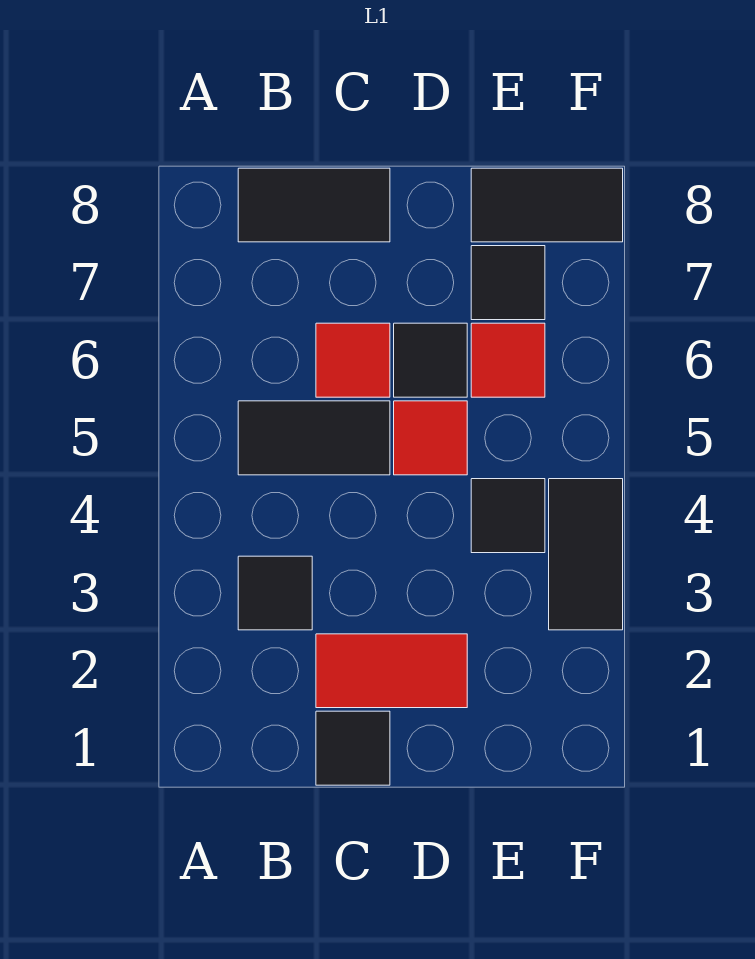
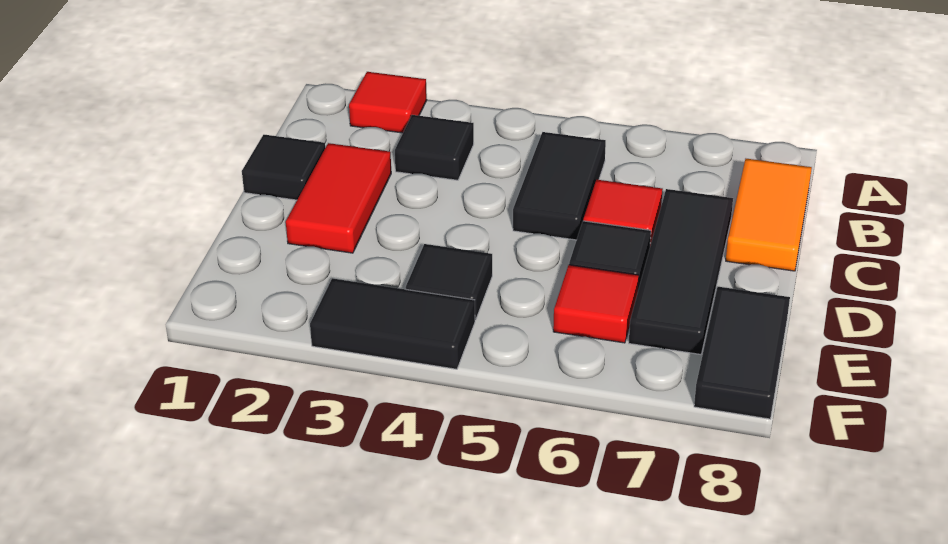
black tile B8:C8 level 1 -> orange tile B8:C8 level 1
red tile D5 level 1 -> red tile A2 level 1
black tile E7 level 1 -> black tile C7:E7 level 1

